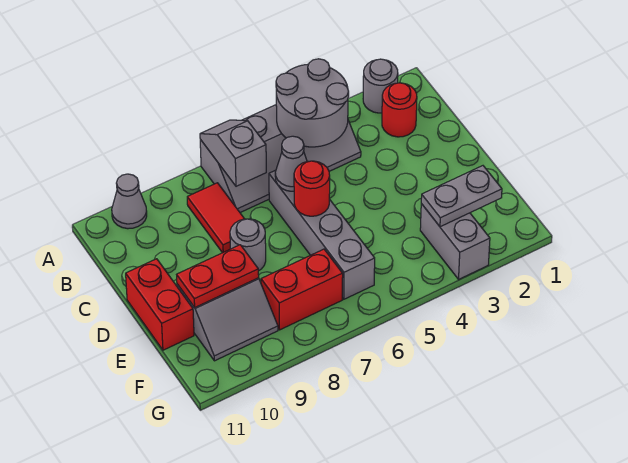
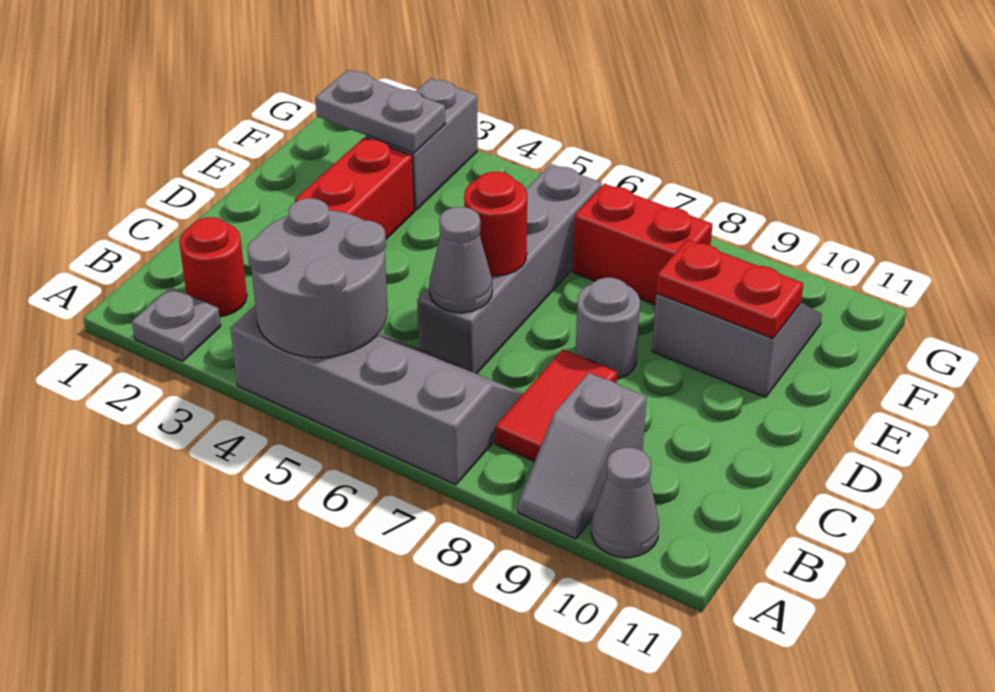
grey round brick A2 level 1 -> grey plate A2 level 1
grey slope A7:B7 level 2 top B -> grey slope A9:B9 level 1 top B
red brick D11:E11 level 1 -> red brick D3:E3 level 1

